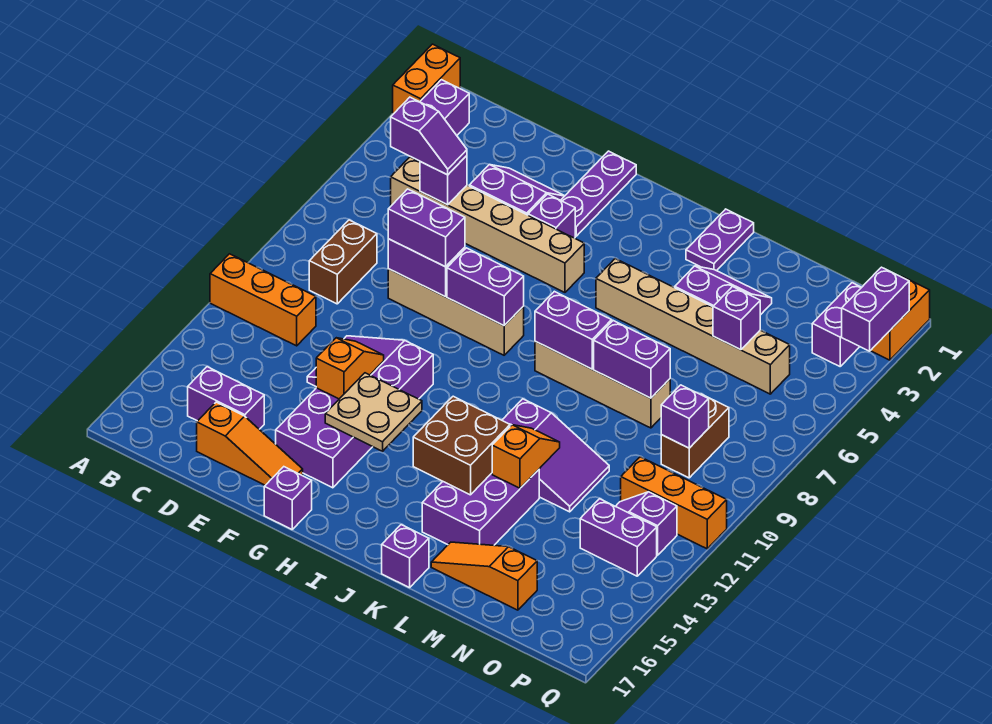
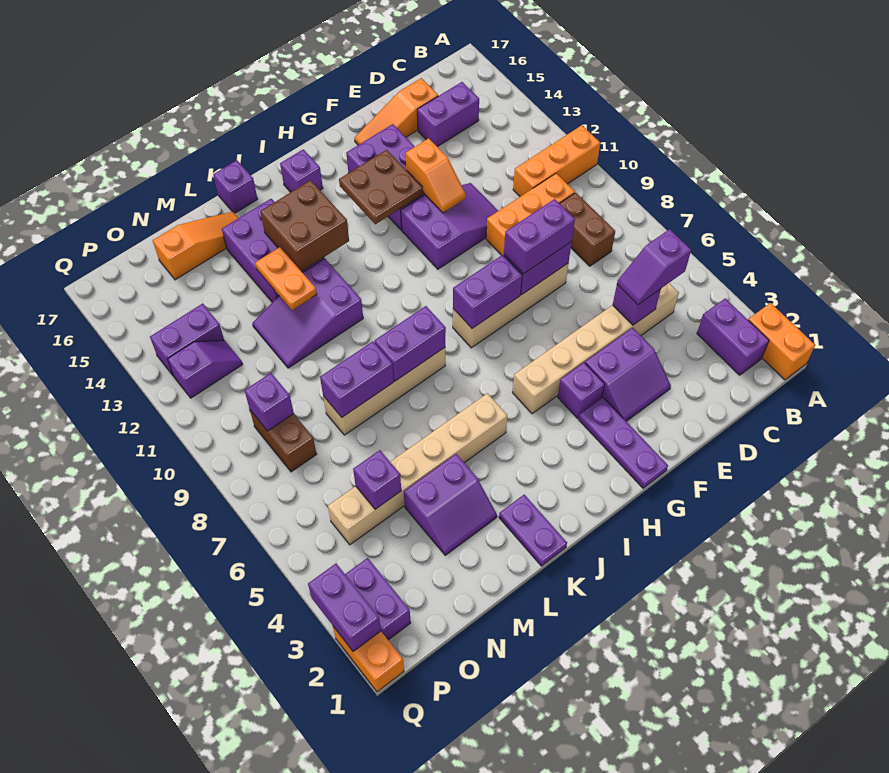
tan plate G13:H14 level 2 -> brown plate G13:H14 level 2
purple brick G17 level 1 -> purple brick I16 level 1
orange slope L12:L13 level 2 top 13 -> orange plate L12:L13 level 2
orange brick O11:Q11 level 1 -> orange brick C10:E10 level 1

